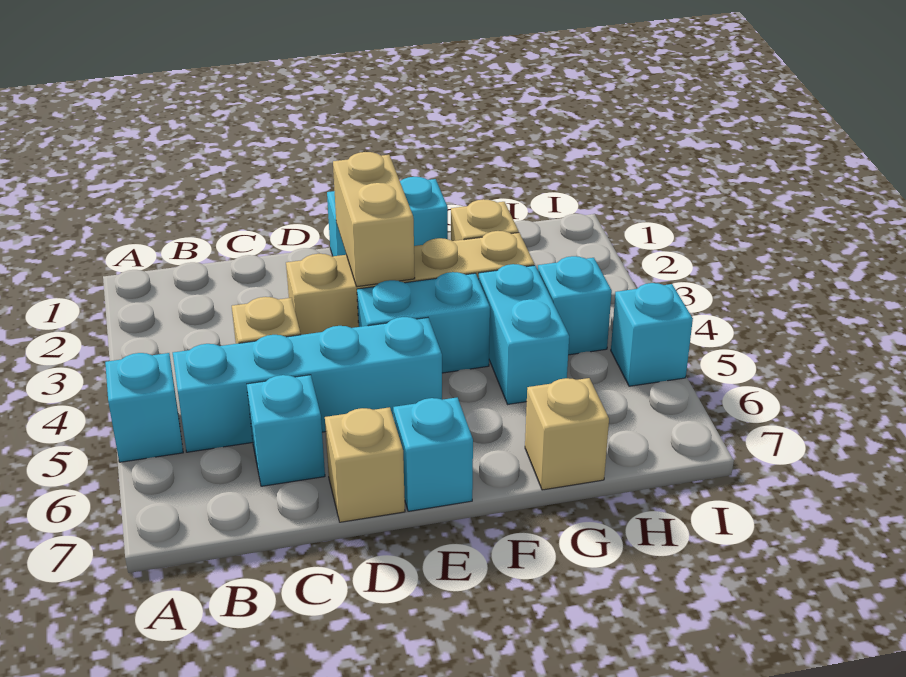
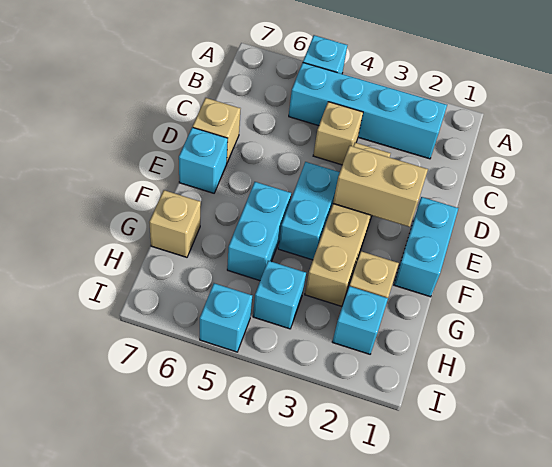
cyan brick B5:E5 level 1 -> cyan brick B2:B5 level 1
cyan brick C6 level 1 -> cyan brick H2 level 1
cyan brick G4:G5 level 1 -> cyan brick F5:G5 level 1

